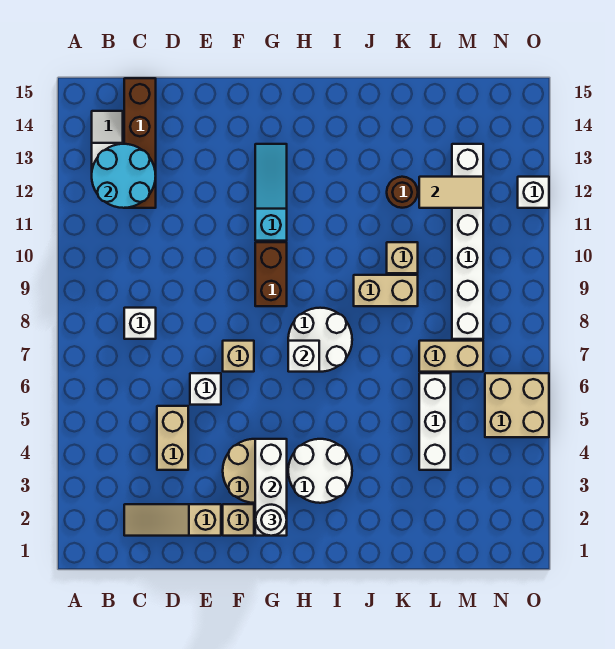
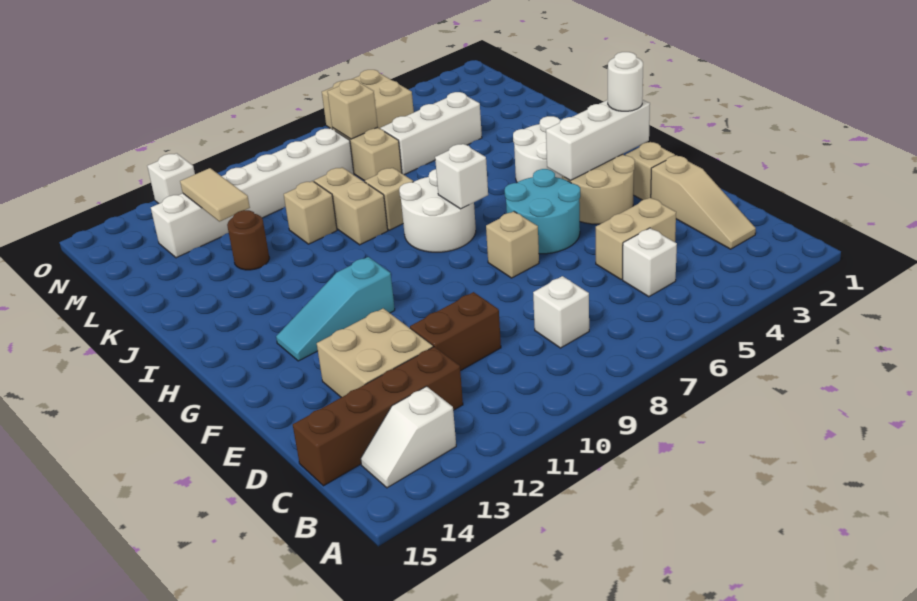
cyan round brick B12:C13 level 2 -> cyan round brick F5:G6 level 1
none -> tan brick D12:E13 level 1
white brick E6 level 1 -> white brick C5 level 1
brown brick G9:G10 level 1 -> brown brick D10:D11 level 1
none -> tan brick J8 level 1
none -> tan brick M7 level 2

